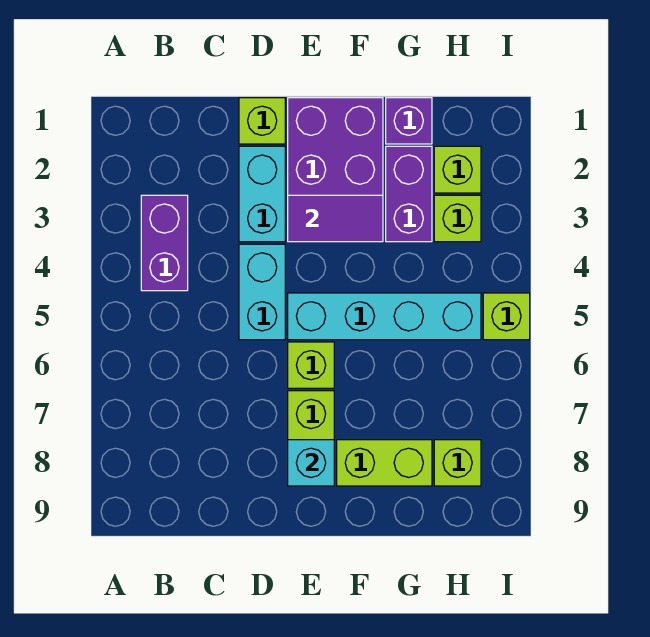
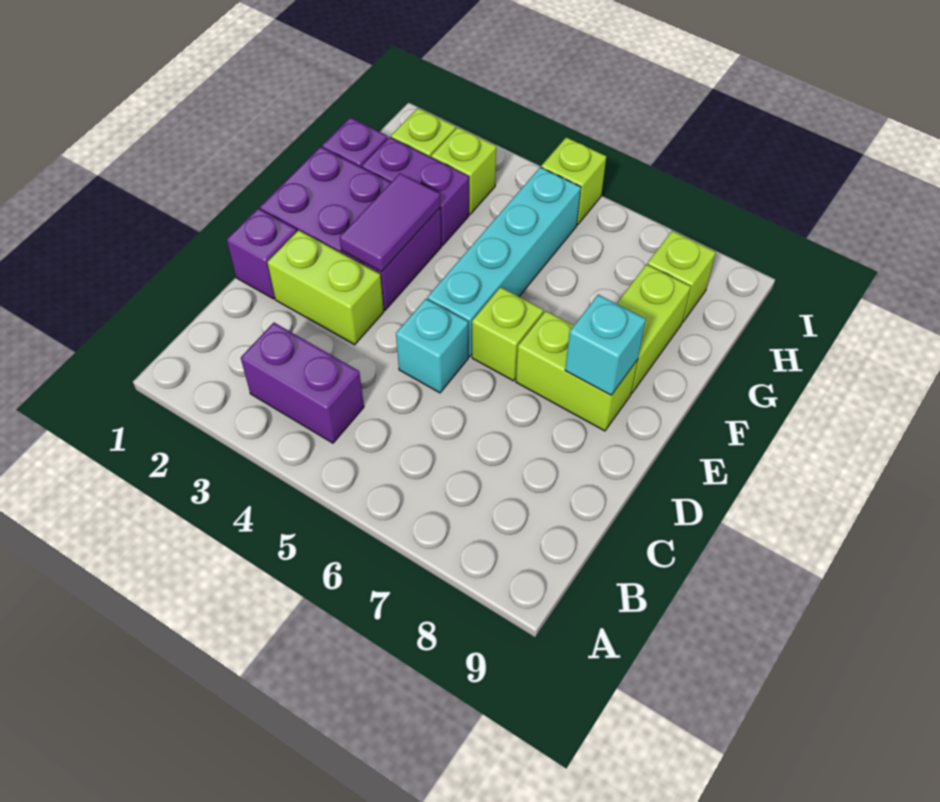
lime brick D1 level 1 -> purple brick D1 level 1
cyan brick D2:D3 level 1 -> lime brick D2:D3 level 1
cyan brick D4:D5 level 1 -> cyan brick D5 level 1

